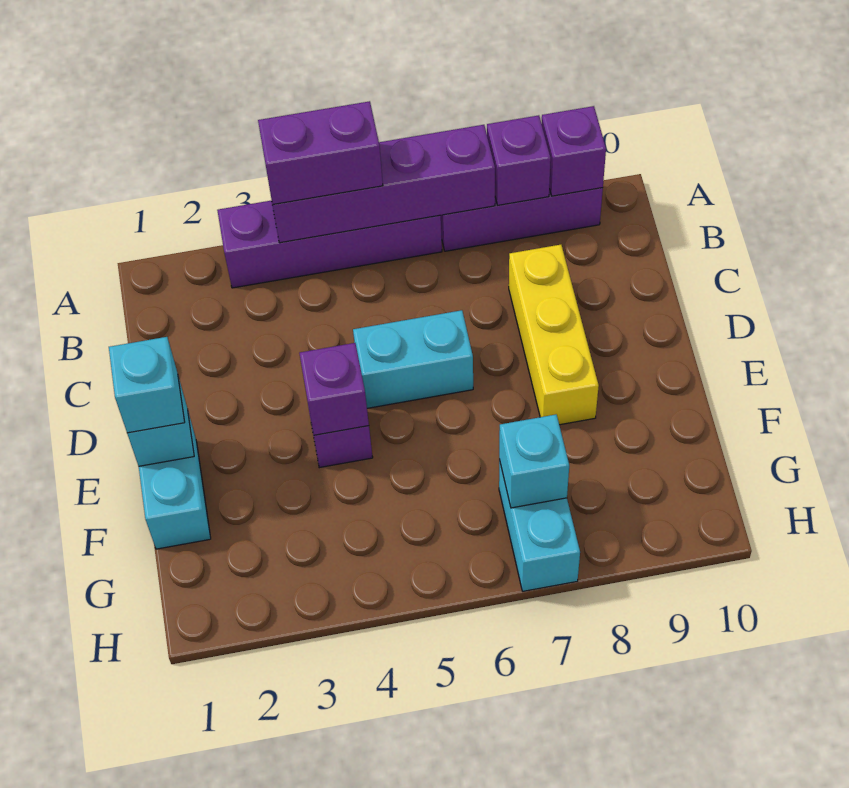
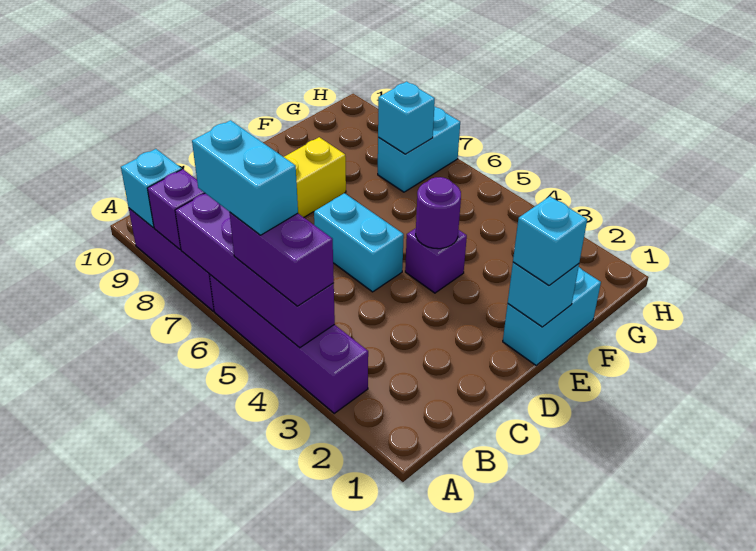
none -> cyan brick A5:A6 level 4
purple brick A9 level 2 -> cyan brick A9 level 2
purple brick E4 level 2 -> purple round brick E4 level 2

